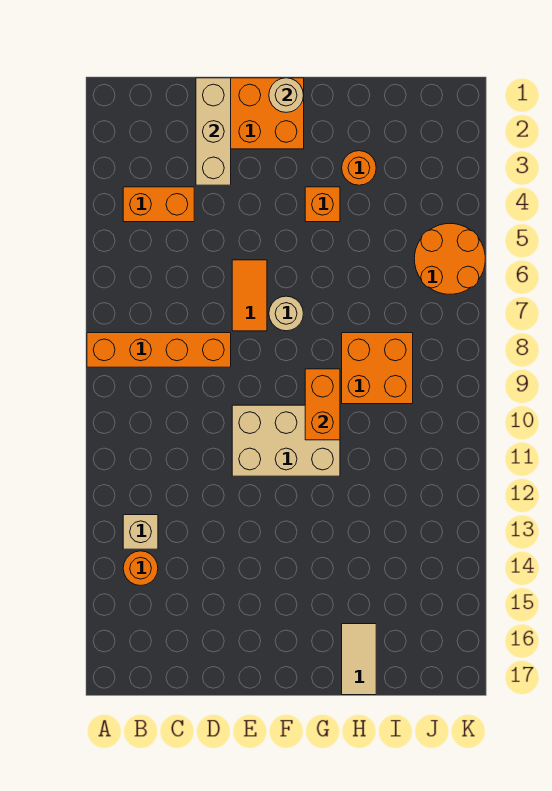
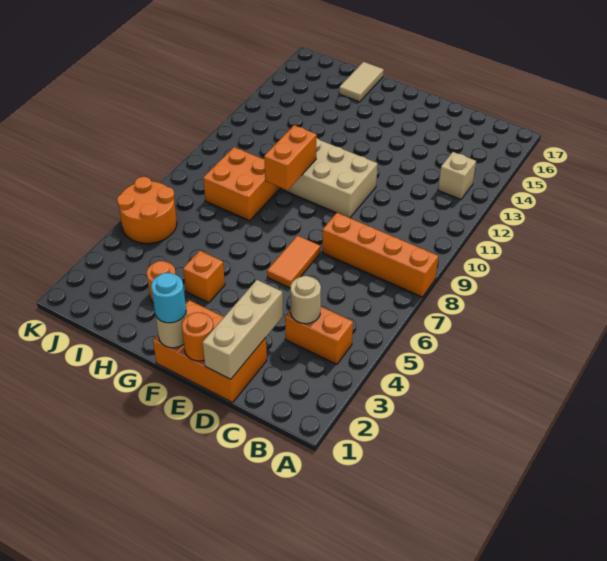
orange round brick B14 level 1 -> orange round brick E1 level 2
none -> cyan round brick F1 level 3
tan round brick F7 level 1 -> tan round brick C4 level 2

